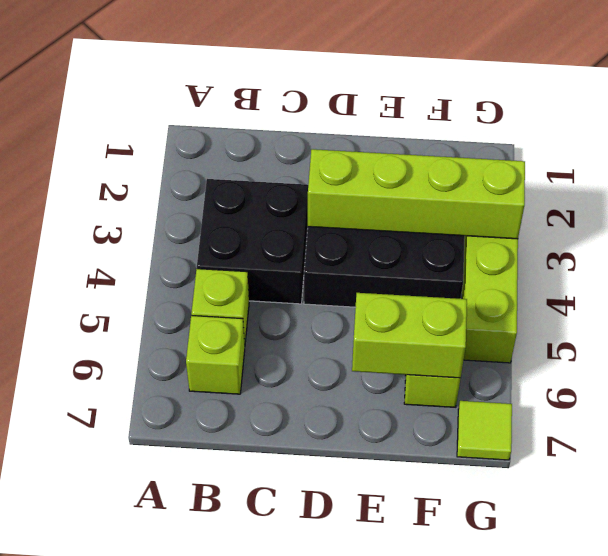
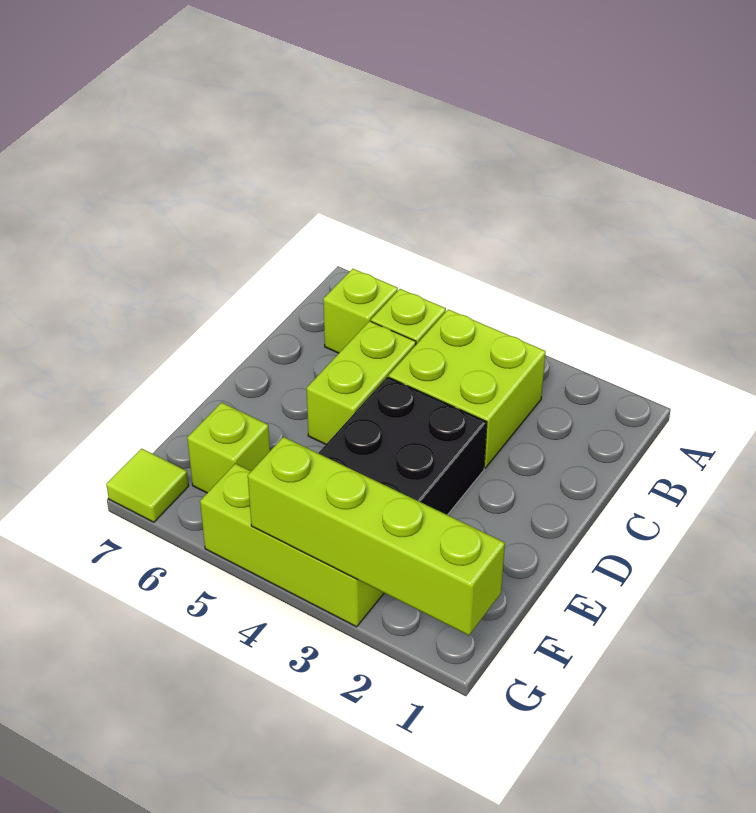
black brick B3:C4 level 1 -> lime brick B3:C4 level 1
lime brick D3:G3 level 2 -> lime brick G1:G4 level 2
lime brick E6:F6 level 2 -> lime brick C5:D5 level 1

